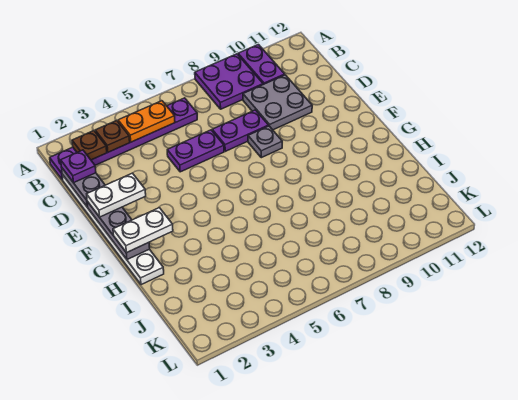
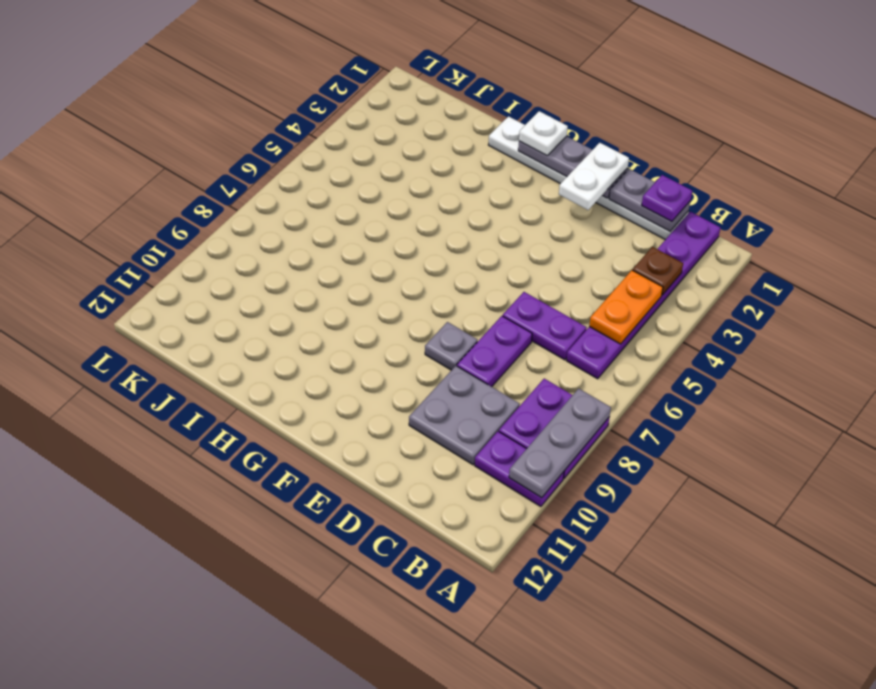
none -> grey plate A8:A10 level 2
brown plate B2 level 2 -> none
purple plate D5:D6 level 1 -> purple plate C6:D6 level 1
white plate G1:G2 level 3 -> white plate G1 level 3

